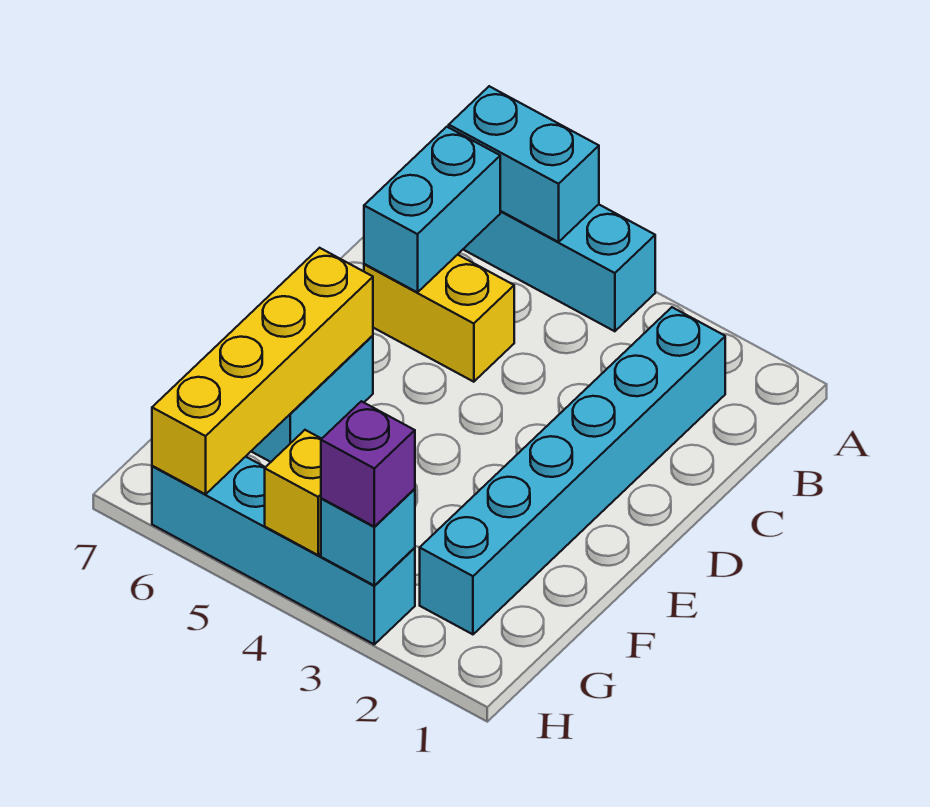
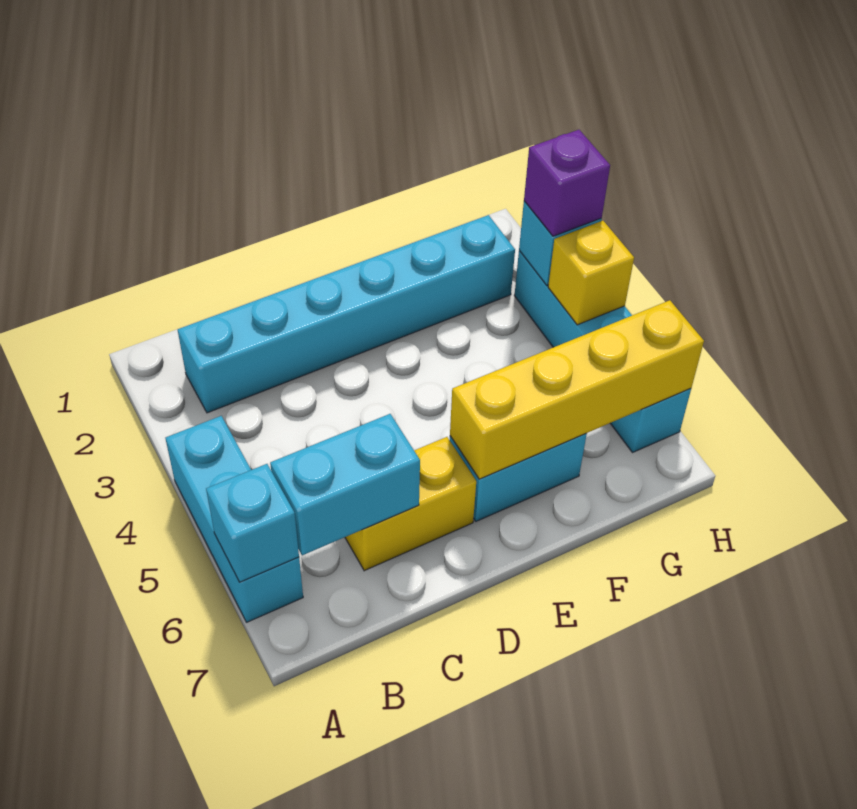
cyan brick A5:A6 level 2 -> cyan brick A6 level 2
yellow brick C5:C6 level 1 -> yellow brick C6:D6 level 1

